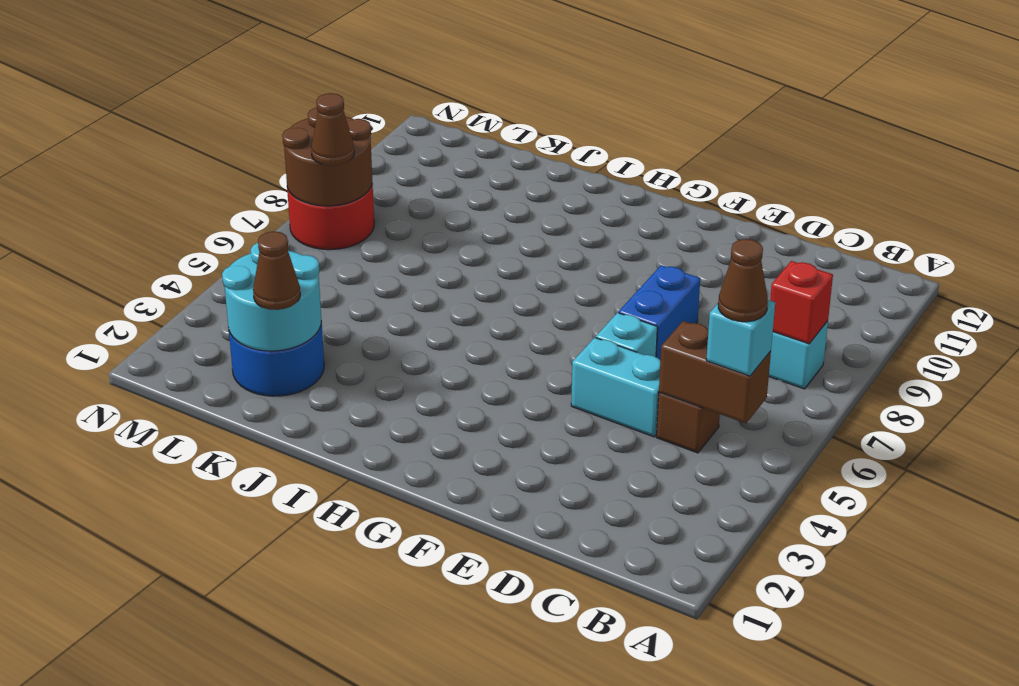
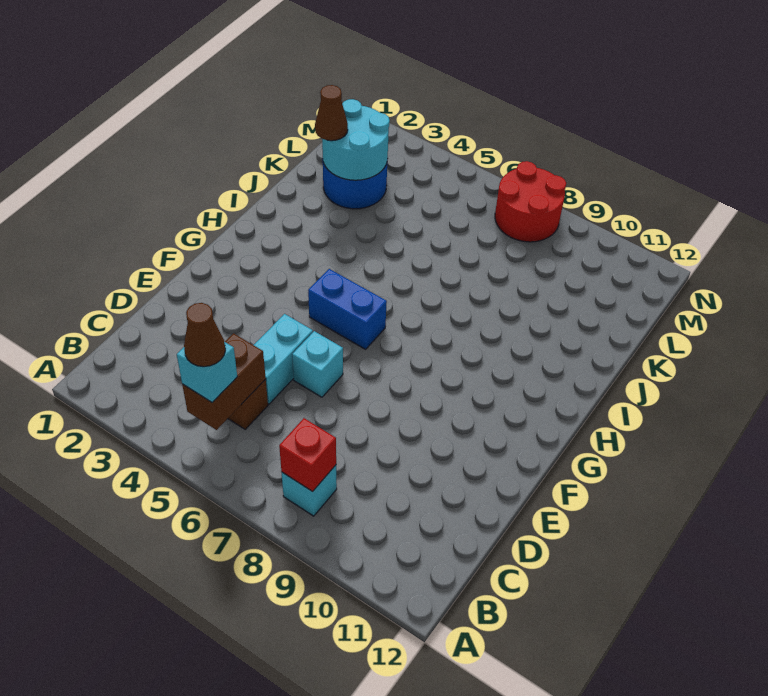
blue brick E7:E8 level 1 -> blue brick G5:G6 level 1
brown round brick M7:N8 level 2 -> none
brown cone M7 level 3 -> none

